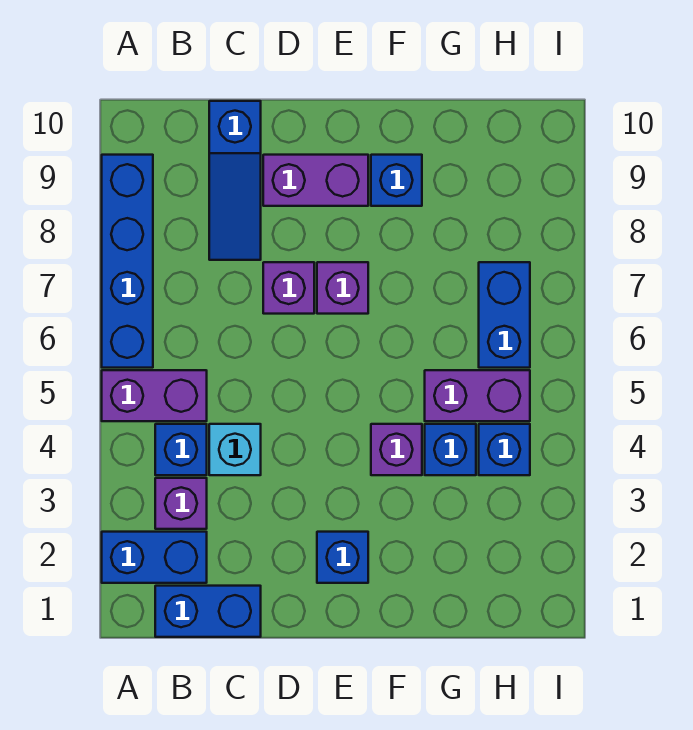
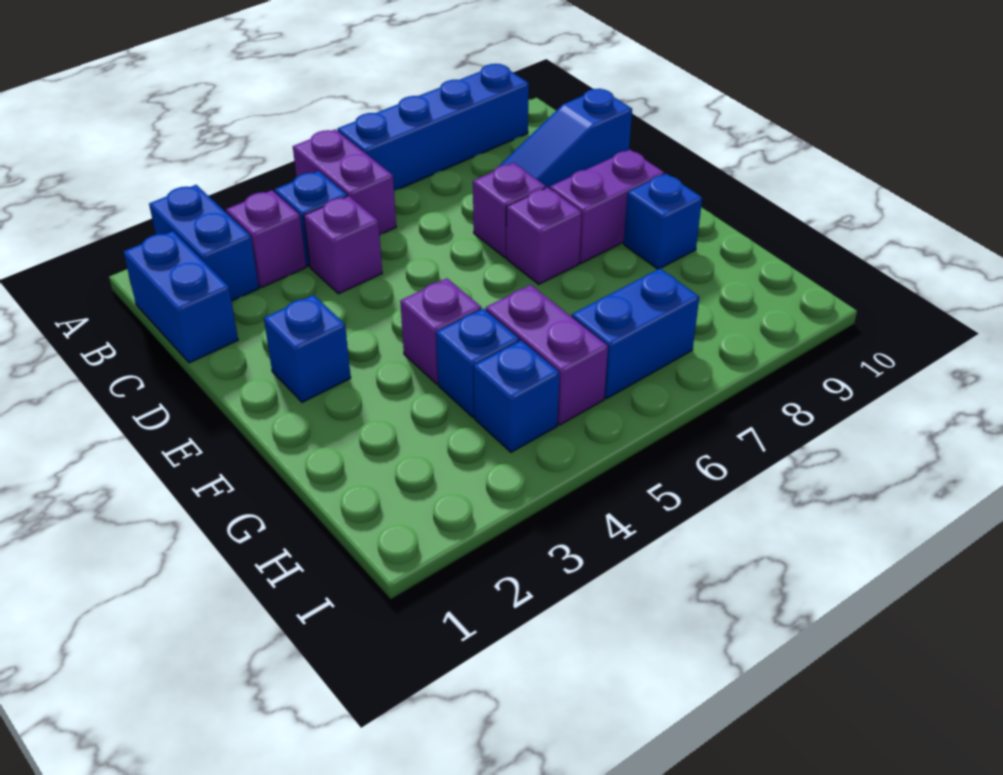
cyan brick C4 level 1 -> purple brick C4 level 1
purple brick D9:E9 level 1 -> purple brick E8:E9 level 1

